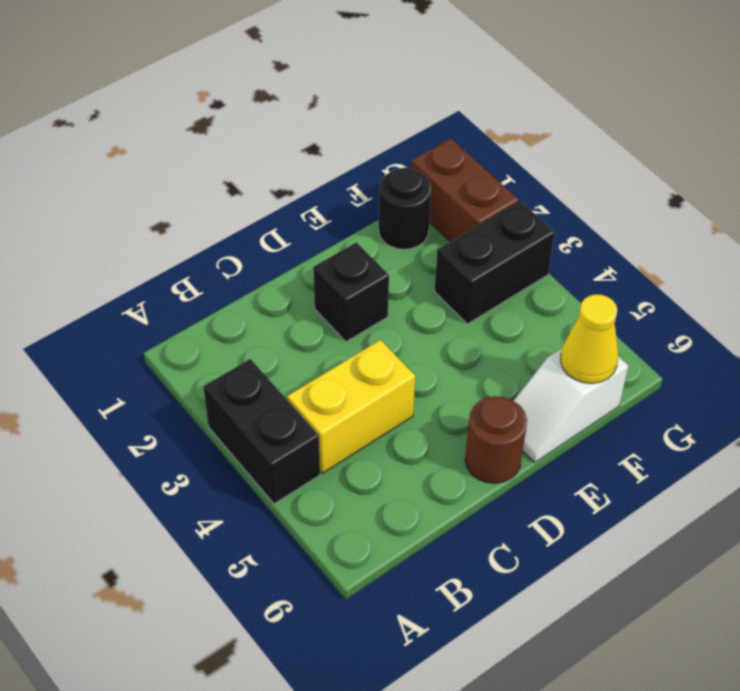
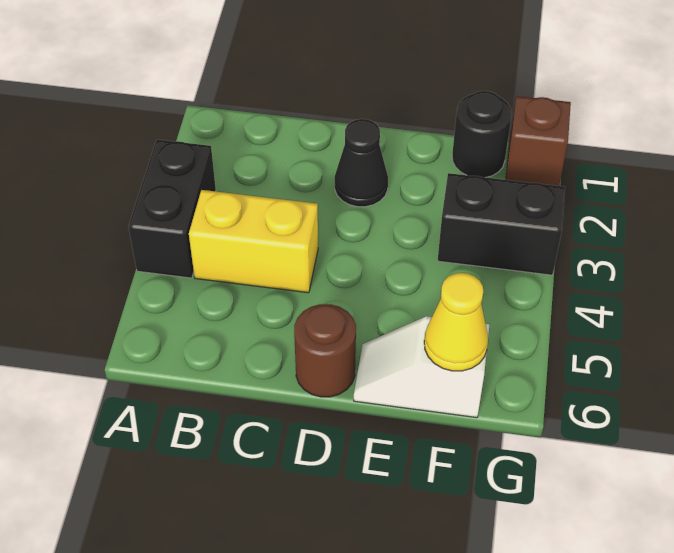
black brick D2 level 1 -> black cone D2 level 1
brown brick G1:G2 level 1 -> brown brick G1 level 1

